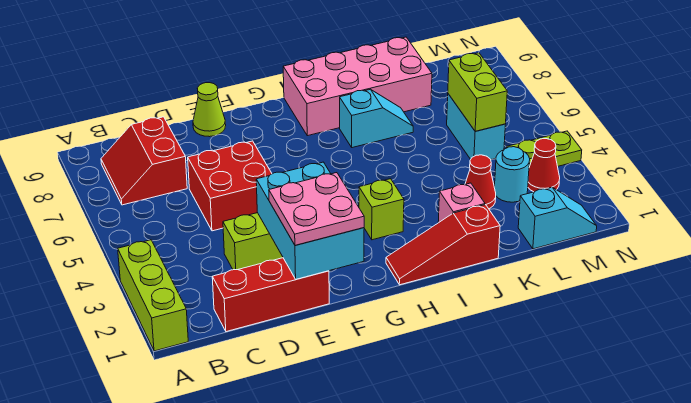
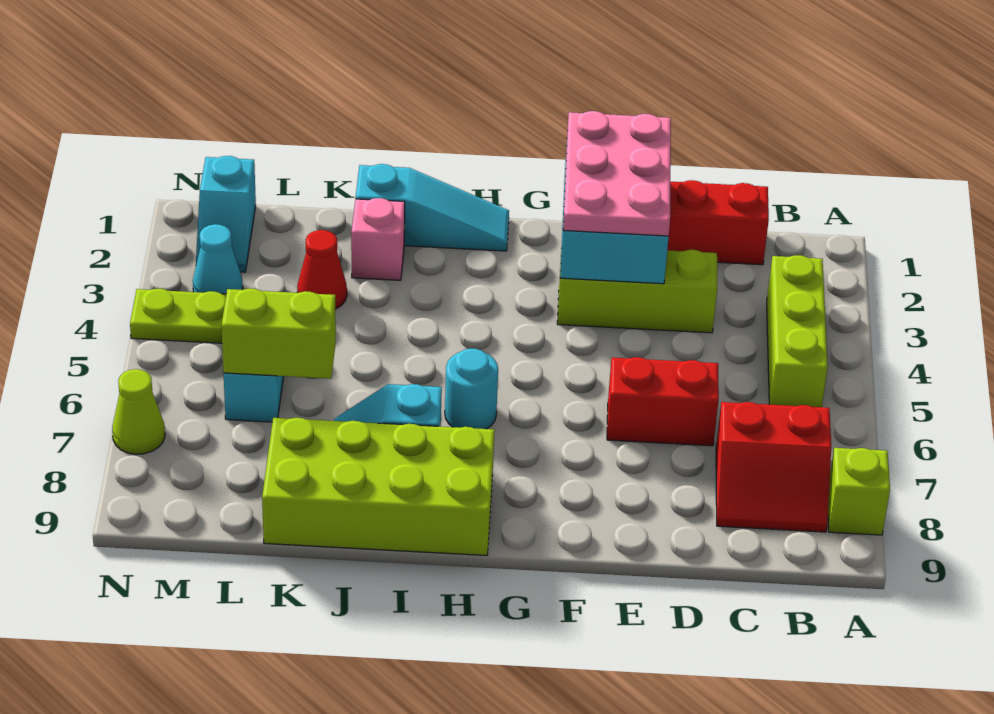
lime brick A1:A3 level 1 -> lime brick B3:B5 level 1
red slope B7:C8 level 1 top C -> red slope B7:C8 level 1 top 7
red brick D5:E6 level 1 -> red brick D6:E6 level 1
pink plate E1:F2 level 3 -> pink plate E1:F3 level 3
lime cone E9 level 1 -> lime cone N7 level 1
red slope H1:J1 level 1 top J -> cyan slope H1:J1 level 1 top J
lime brick H3 level 1 -> lime brick A8 level 1
pink brick H8:K9 level 1 -> lime brick H8:K9 level 1
cyan slope L1:M1 level 1 top L -> cyan slope M1:M2 level 1 top 1
cyan round brick L3 level 1 -> cyan round brick H6 level 1
lime brick L5:L6 level 2 -> lime brick K6:L6 level 2
red cone M3 level 1 -> cyan cone M3 level 1

